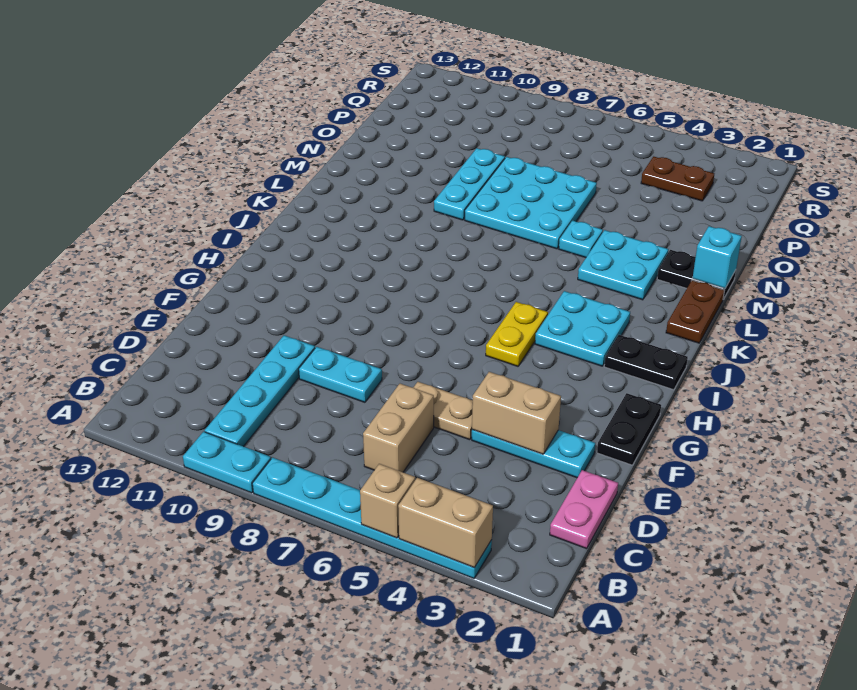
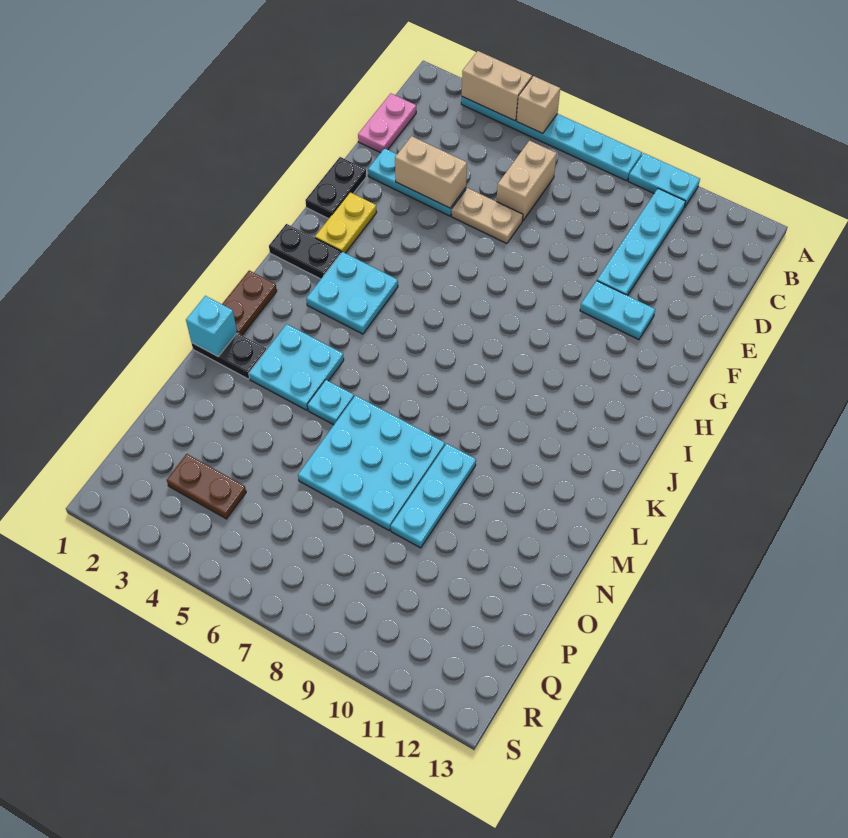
cyan plate E8:E9 level 1 -> cyan plate F10:F11 level 1
yellow plate H5:I5 level 1 -> yellow plate G2:H2 level 1

